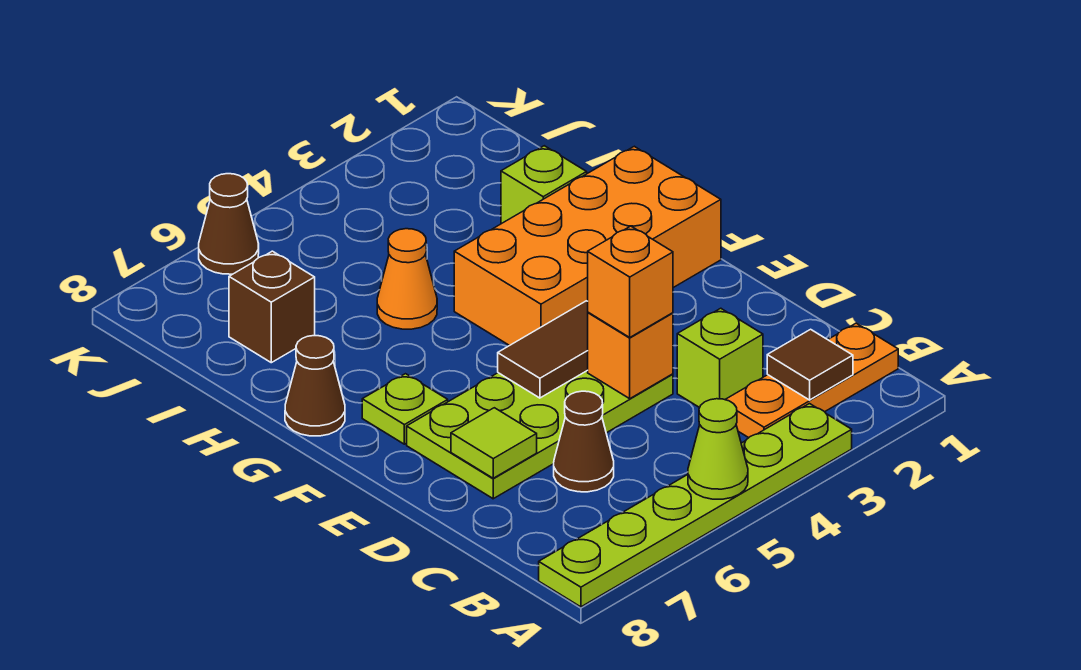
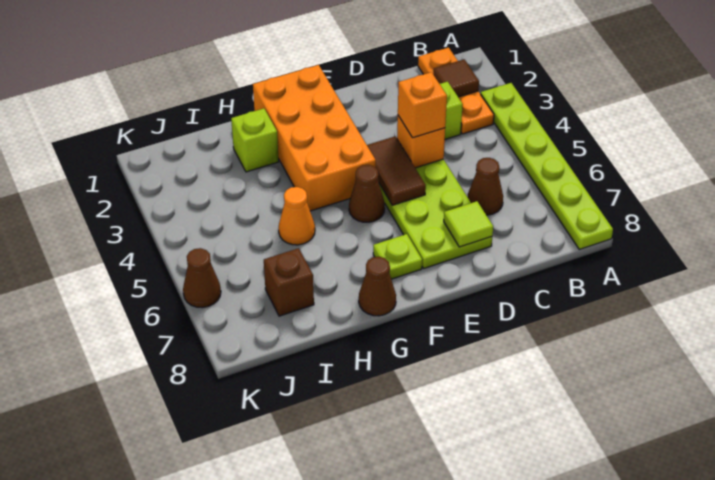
lime cone A5 level 2 -> none
none -> brown cone F5 level 1

